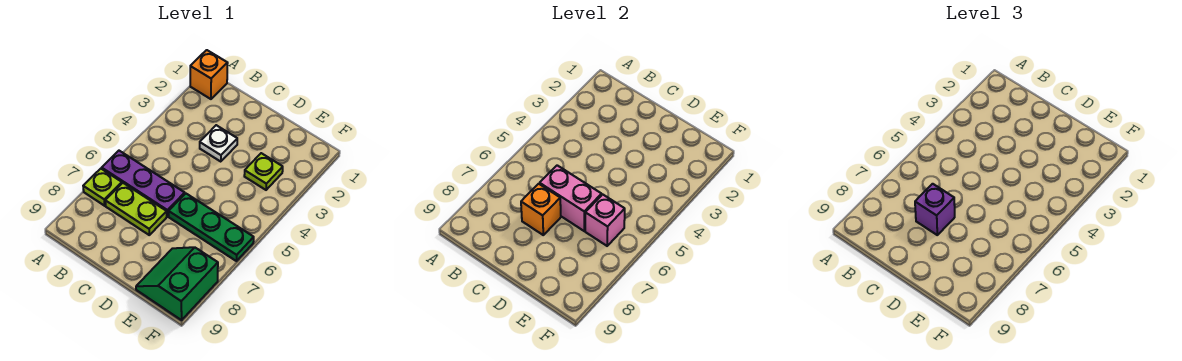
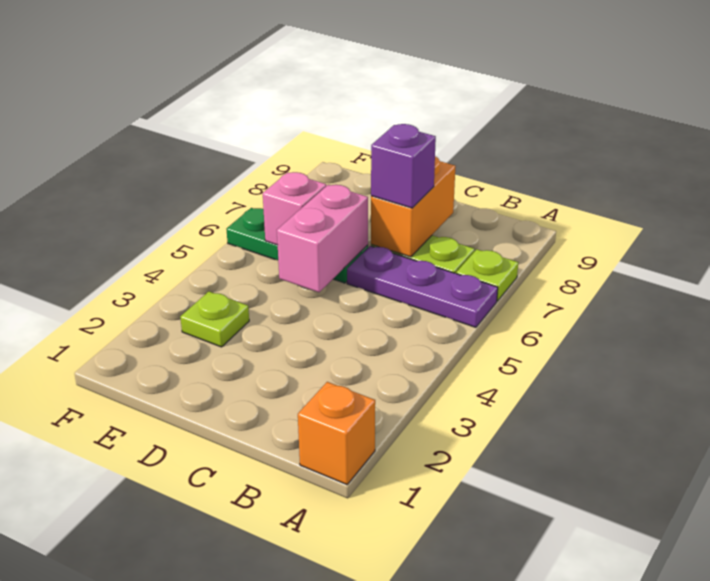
white plate C3 level 1 -> none
pink brick C6:D6 level 2 -> pink brick D5:D6 level 2
orange brick C7 level 2 -> orange brick C7:C8 level 2
green slope E8:F9 level 1 top F -> none

